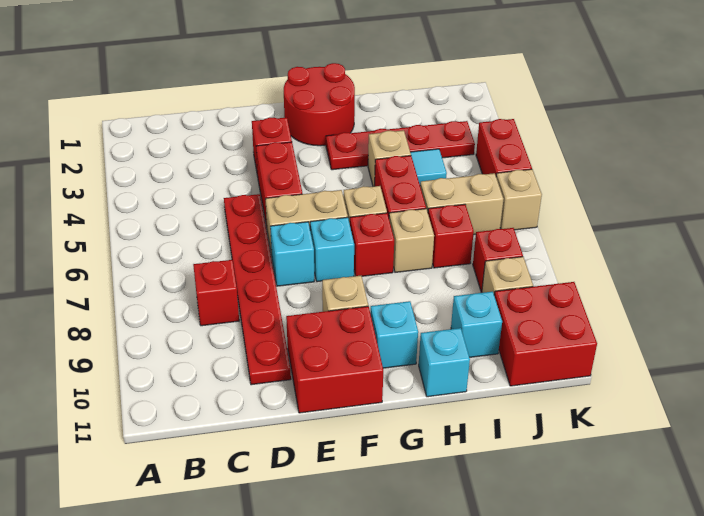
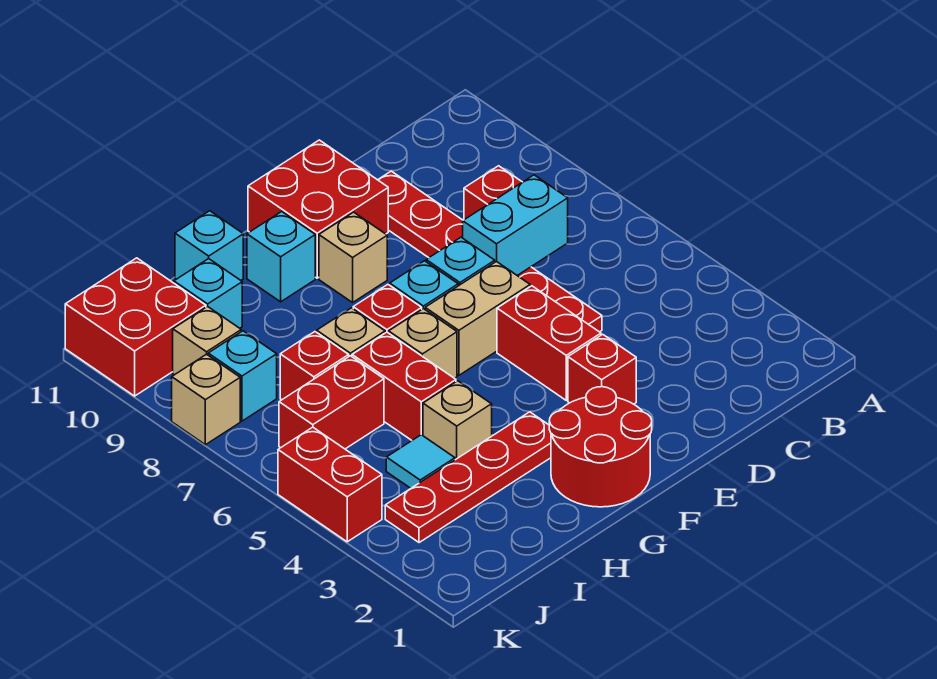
none -> cyan brick C7:D7 level 2
tan brick I6:J6 level 1 -> red brick I6:J6 level 1
red brick J8 level 1 -> cyan brick J8 level 1
tan brick K6 level 1 -> tan brick K8 level 1

